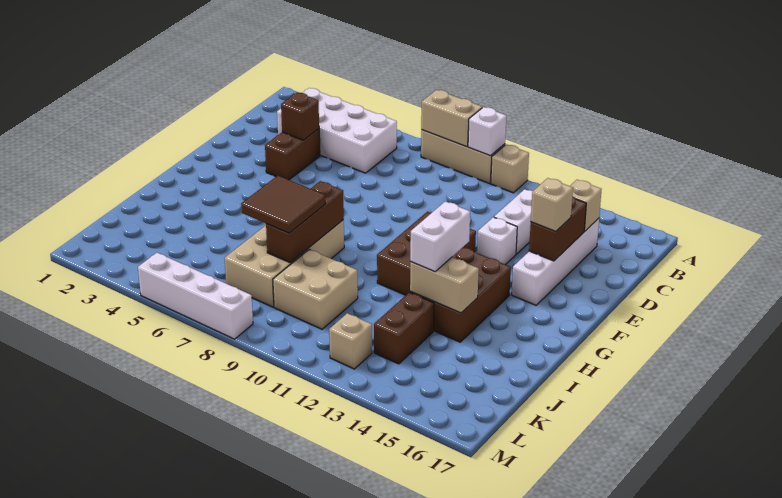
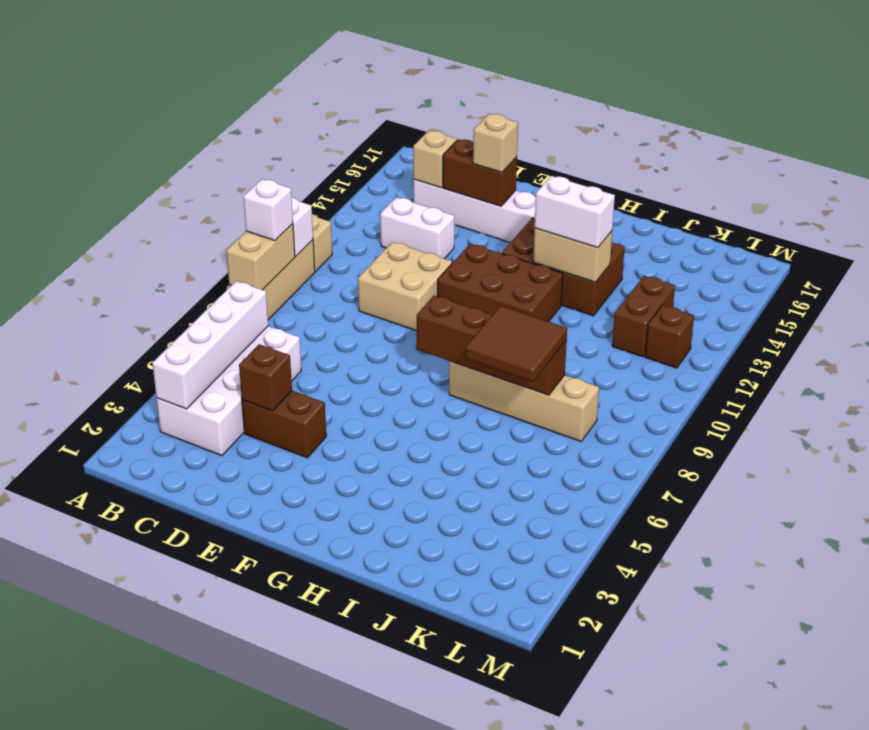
white brick E13 level 1 -> white brick A9 level 3
tan brick H7:K8 level 1 -> tan brick H8:K8 level 1
brown brick H8:J8 level 2 -> brown brick G8:J8 level 2
tan brick I13:I14 level 2 -> tan brick H13:I13 level 2
tan brick J9:K10 level 1 -> tan brick D10:E11 level 1
brown brick J13:K13 level 1 -> brown brick K12:K13 level 1
tan brick L12 level 1 -> brown brick L12 level 1
white brick M5:M8 level 1 -> white brick B3:B6 level 2

